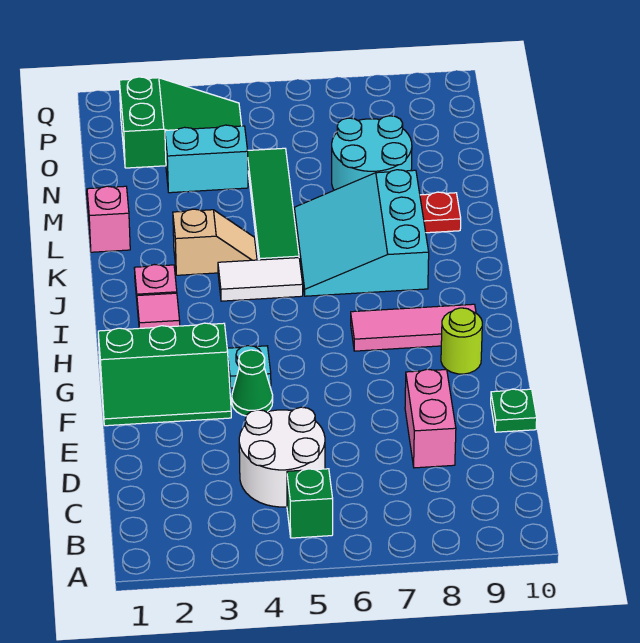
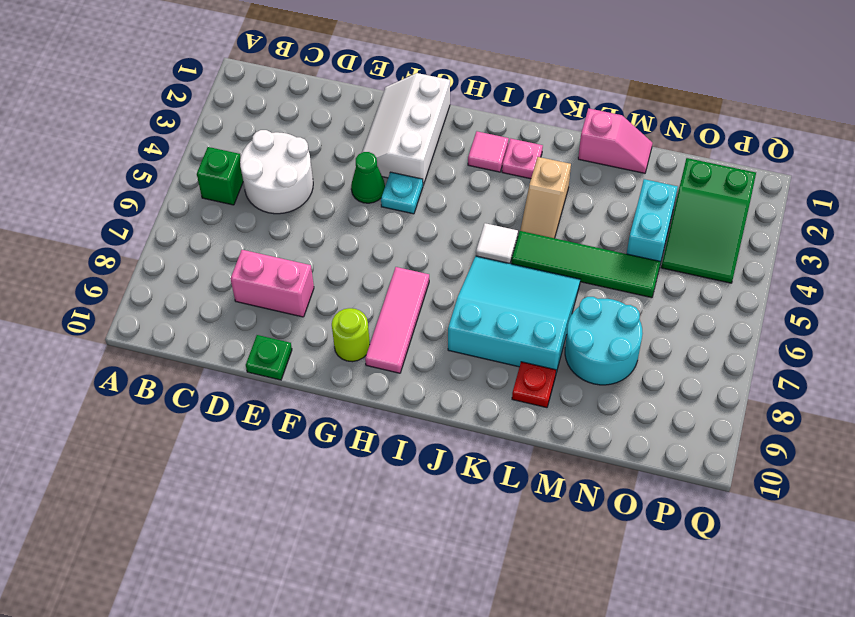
green slope F1:G3 level 1 top G -> white slope F1:G3 level 1 top G
white tile J4:J5 level 1 -> white tile J5 level 1

